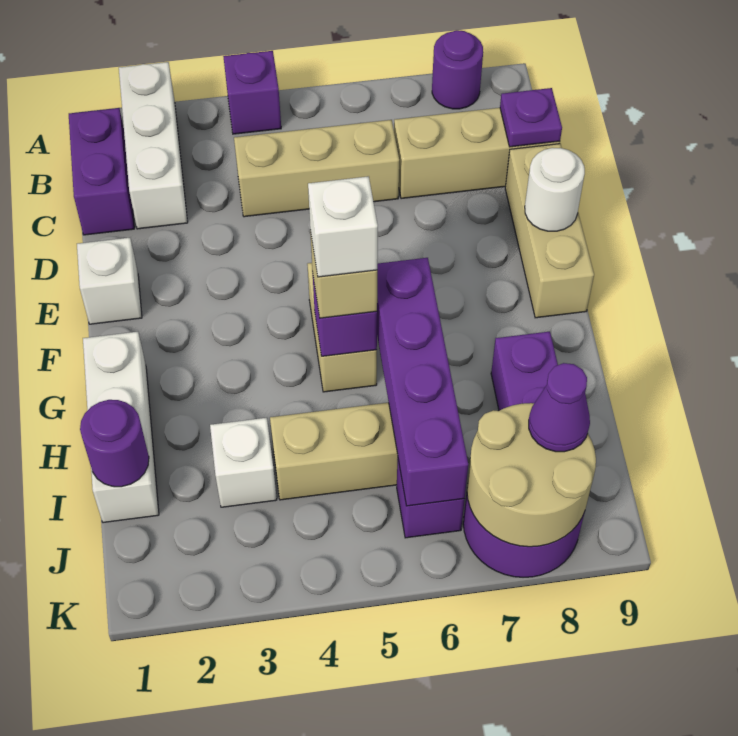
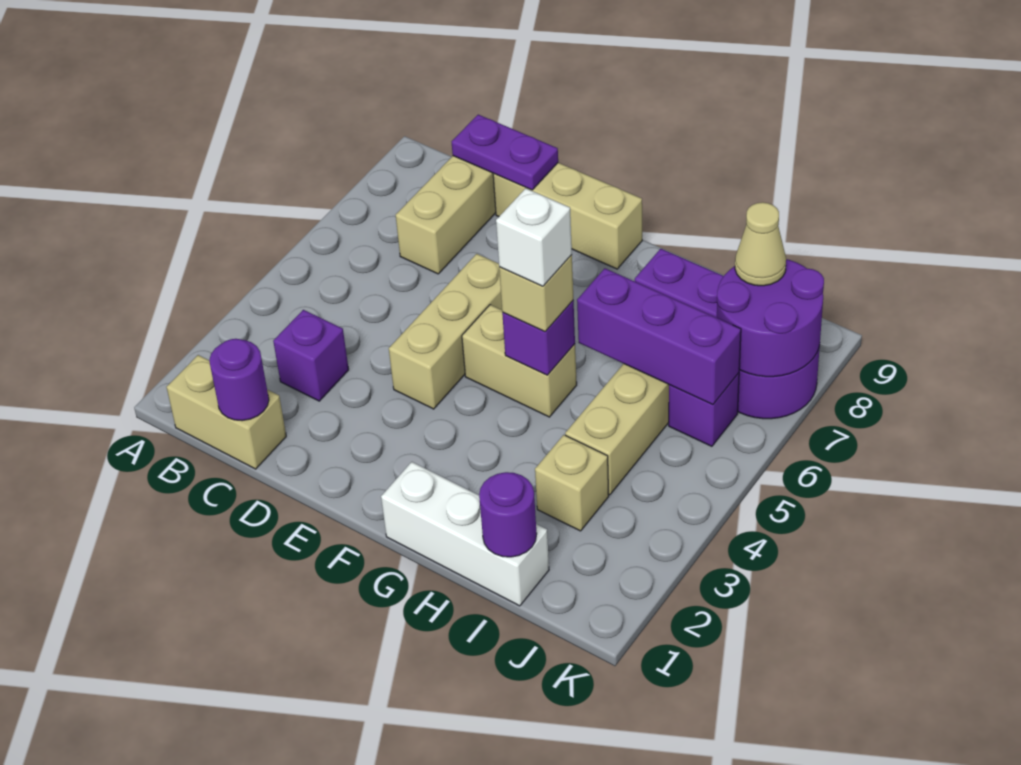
white brick A2:C2 level 1 -> none
purple brick A4 level 1 -> purple brick C3 level 1
purple round brick A8 level 1 -> purple round brick C1 level 2
purple brick B1:C1 level 1 -> tan brick B1:C1 level 1
tan brick C4:C6 level 1 -> tan brick E4:E6 level 1
purple plate C9 level 2 -> purple plate C9:D9 level 2
white brick E1 level 1 -> none
white round brick E9 level 2 -> none
purple brick G6:J6 level 2 -> purple brick H6:J6 level 2
white brick I3 level 1 -> tan brick I3 level 1
tan round brick J7:K8 level 2 -> purple round brick J7:K8 level 2
purple cone J8 level 3 -> tan cone J8 level 3

